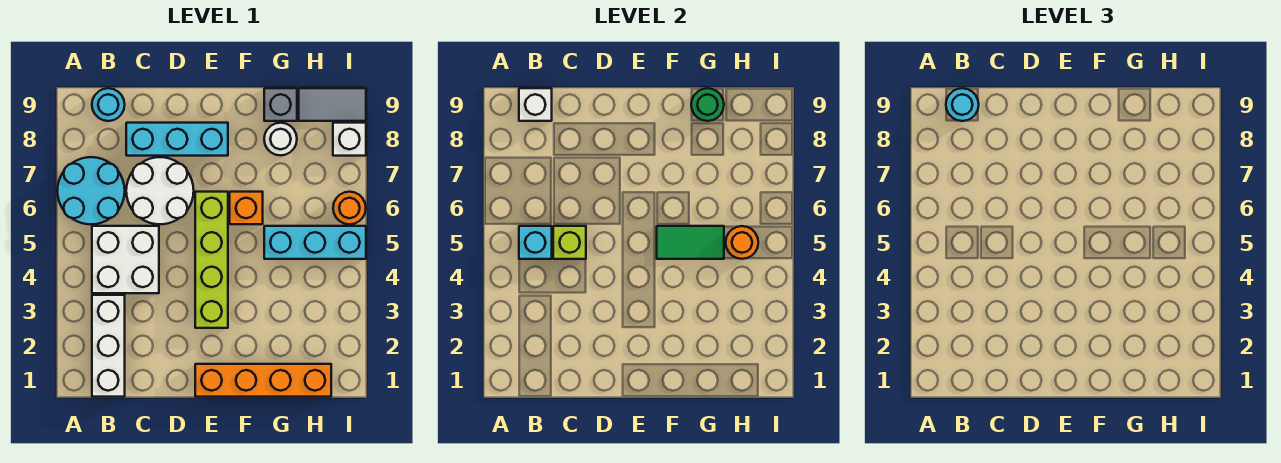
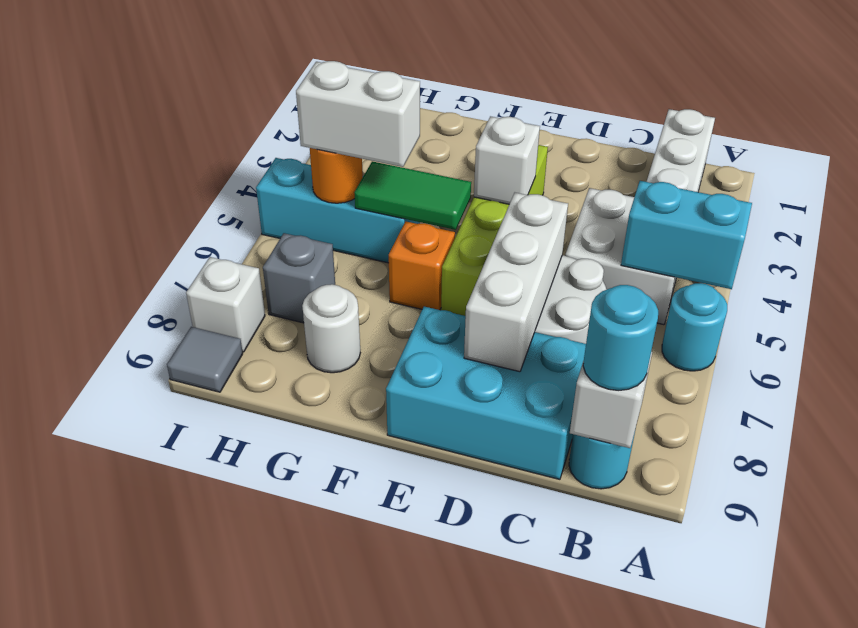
cyan round brick A6:B7 level 1 -> cyan round brick A6 level 1
cyan brick B5 level 2 -> cyan brick A5:B5 level 2
lime brick C5 level 2 -> none
cyan brick C8:E8 level 1 -> cyan brick C8:E9 level 1
none -> white brick D6:D8 level 2
orange brick E1:H1 level 1 -> none
none -> white brick E4 level 2
none -> white brick G5:H5 level 3
grey brick G9 level 1 -> grey brick H7 level 1
green round brick G9 level 2 -> none
grey tile H9:I9 level 1 -> grey tile I9 level 1
orange round brick I6 level 1 -> none

